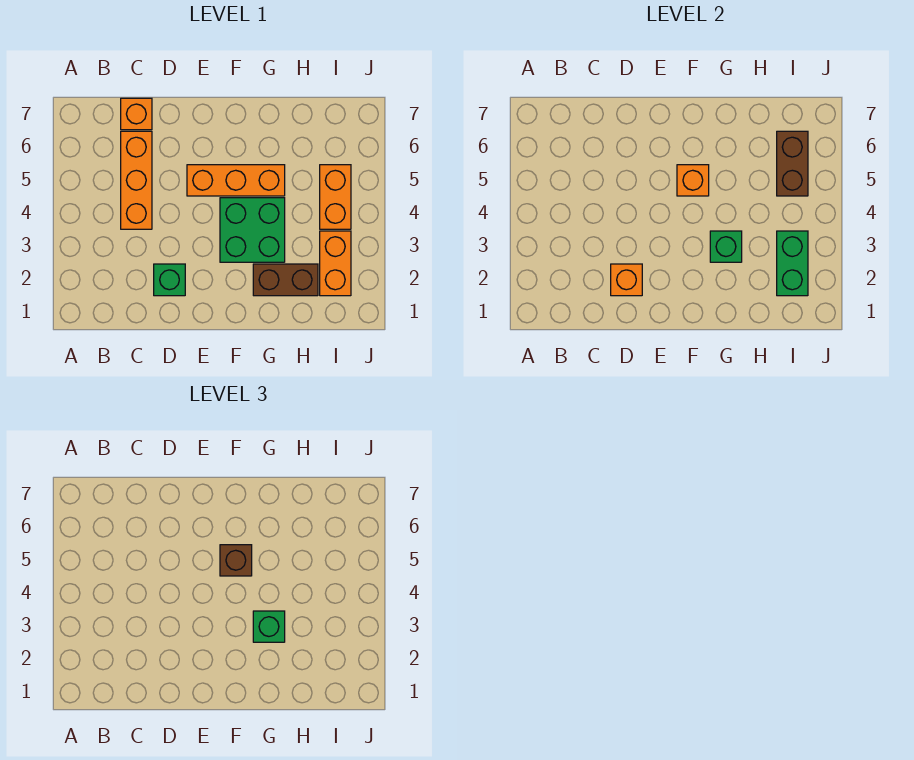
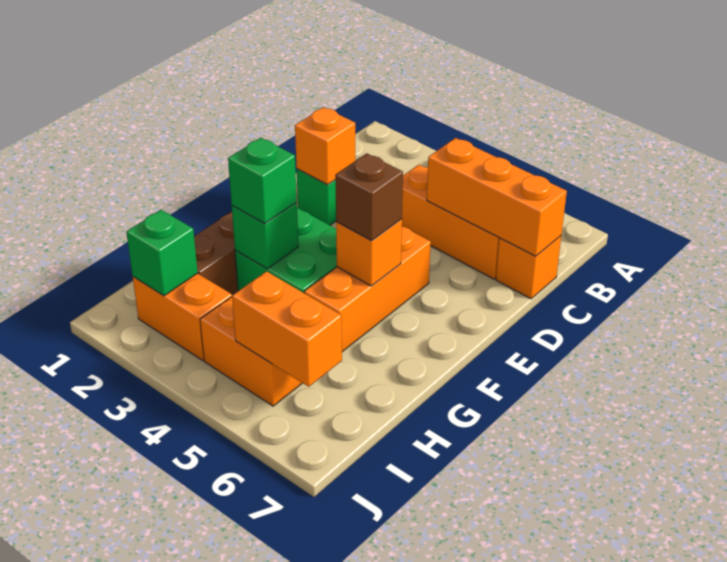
none -> orange brick C5:C7 level 2
green brick I2:I3 level 2 -> green brick I2 level 2
brown brick I5:I6 level 2 -> orange brick I5:I6 level 2

